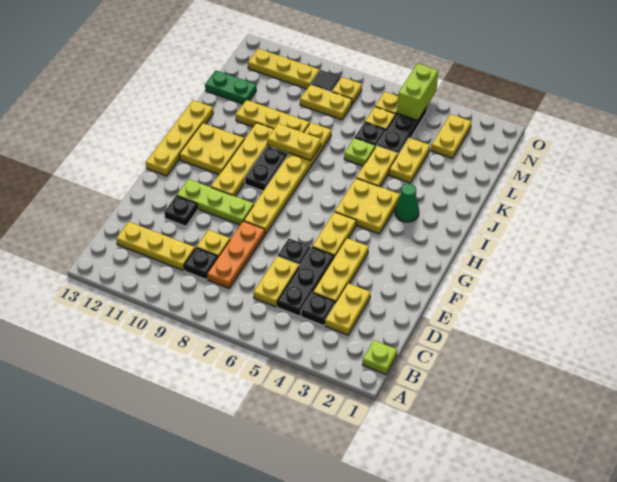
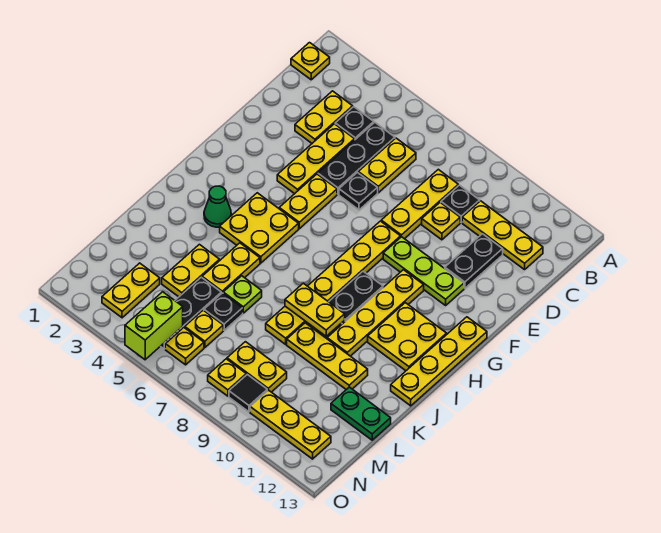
lime plate B1 level 1 -> yellow plate B1 level 1
orange plate C8:E8 level 1 -> yellow plate C8:E8 level 1
black plate E11 level 1 -> black plate D11:E11 level 1

